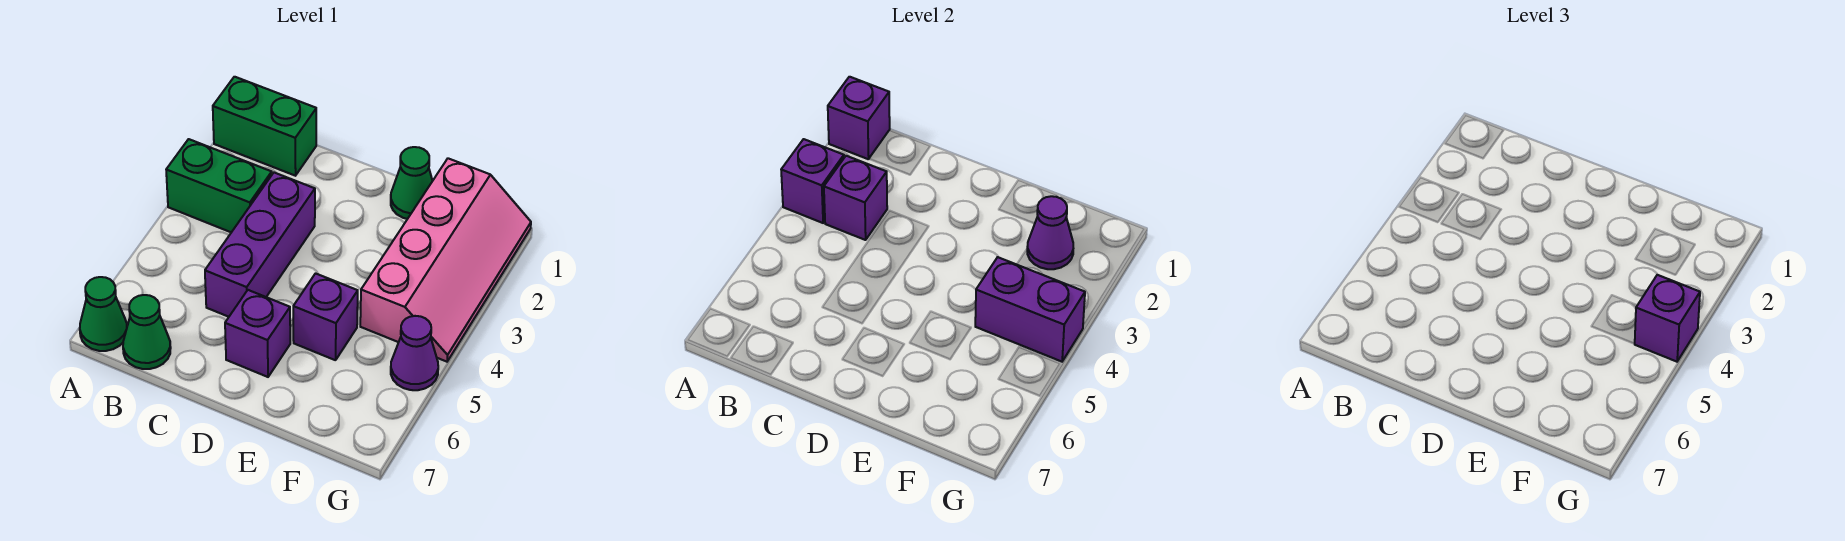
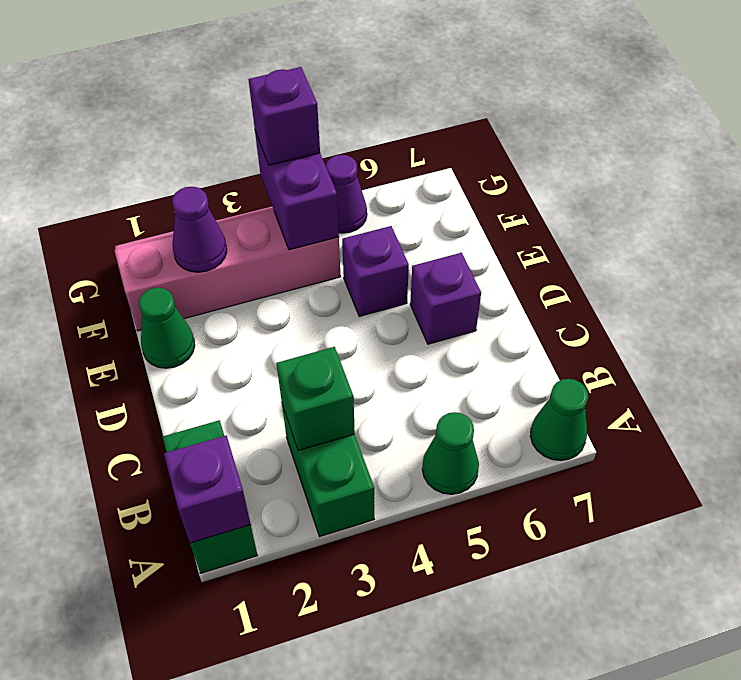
purple brick A3 level 2 -> none
purple brick B3 level 2 -> green brick B3 level 2
green cone B7 level 1 -> green cone A5 level 1
purple brick C3:C5 level 1 -> none

